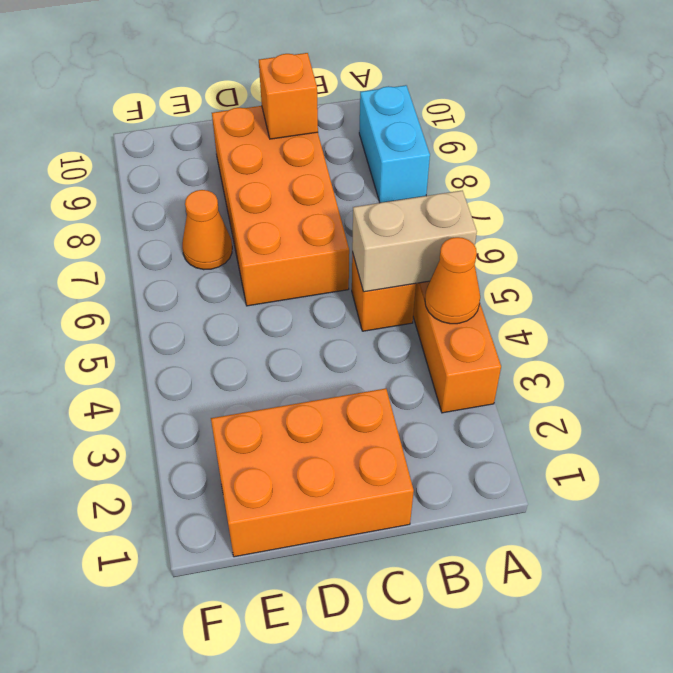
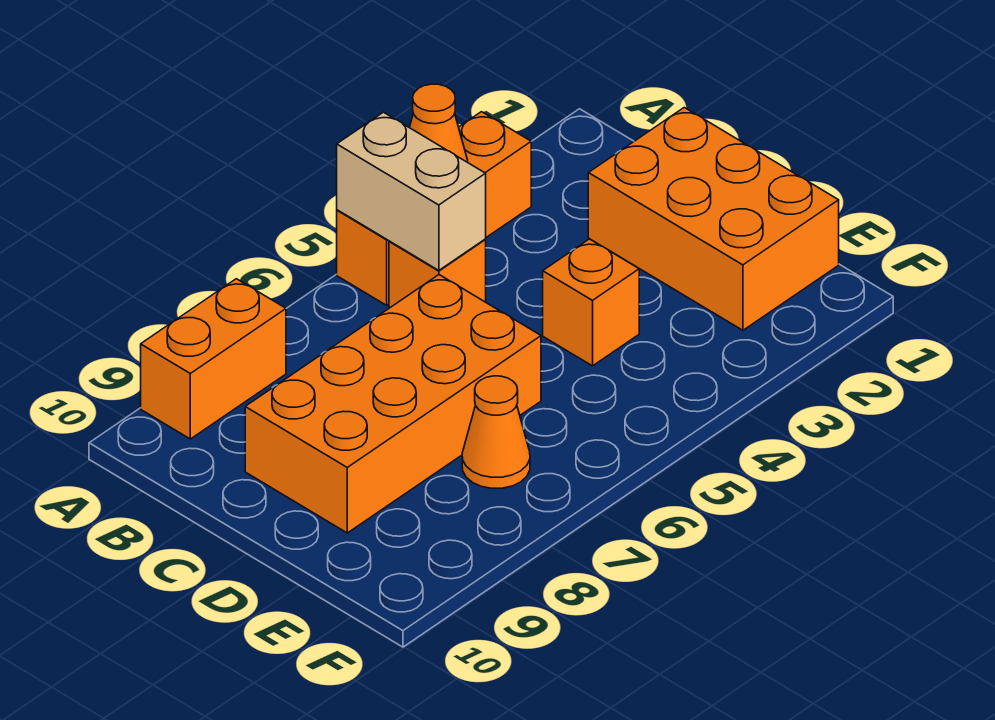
cyan brick A8:A9 level 1 -> orange brick A8:A9 level 1
orange brick C9 level 2 -> orange brick D4 level 1

